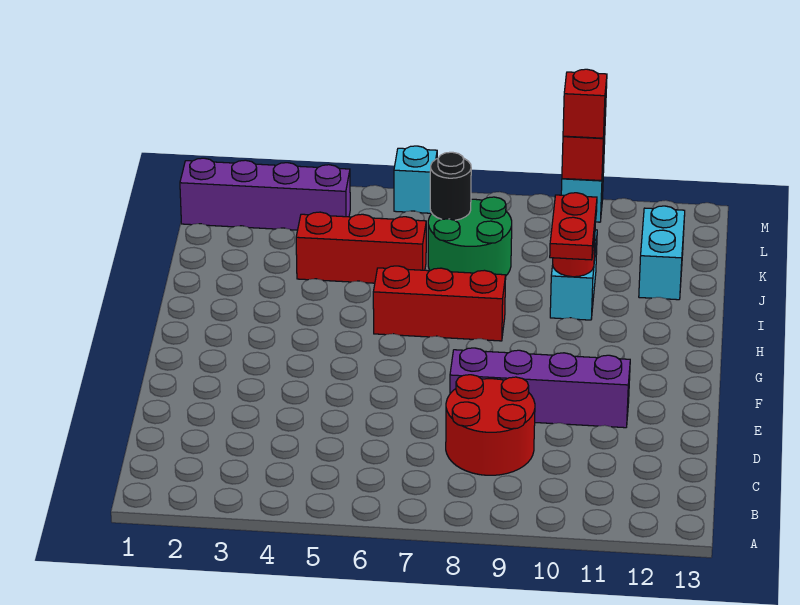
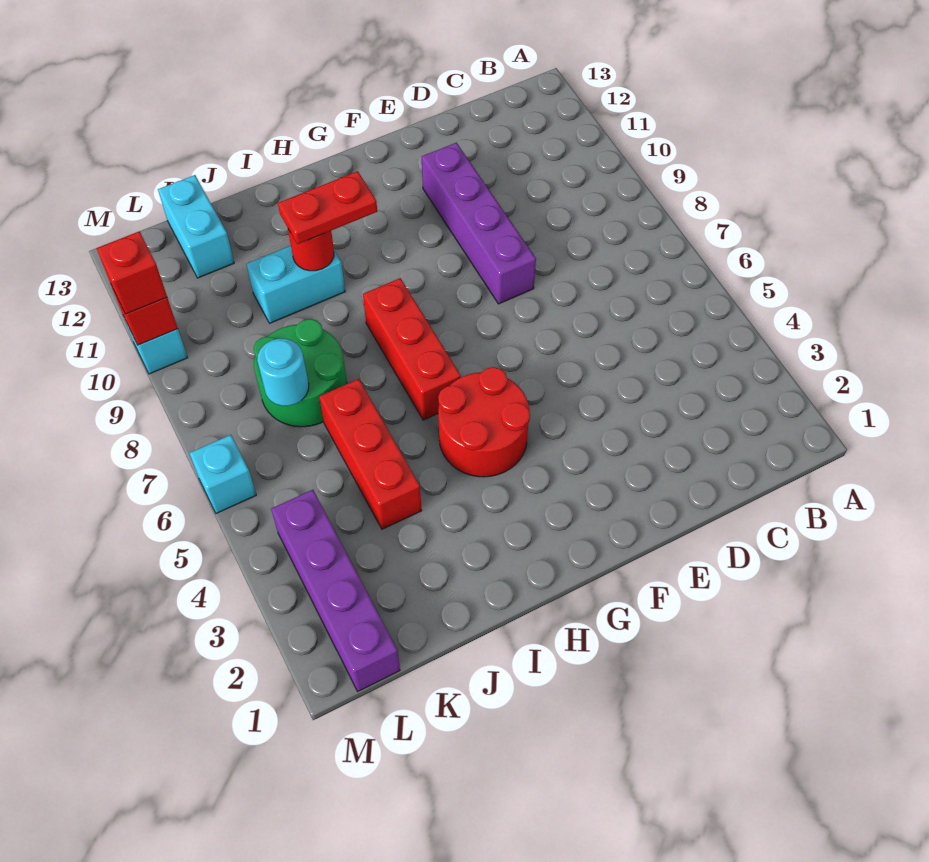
red round brick C8:D9 level 1 -> red round brick G4:H5 level 1
cyan brick J12:K12 level 1 -> cyan brick K12:K13 level 1
black round brick K7 level 2 -> cyan round brick K7 level 2

